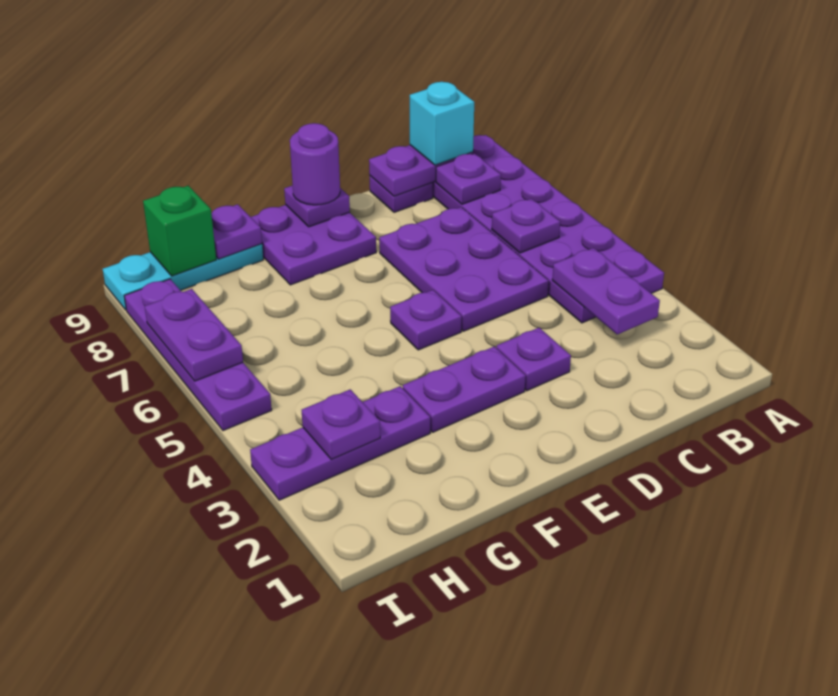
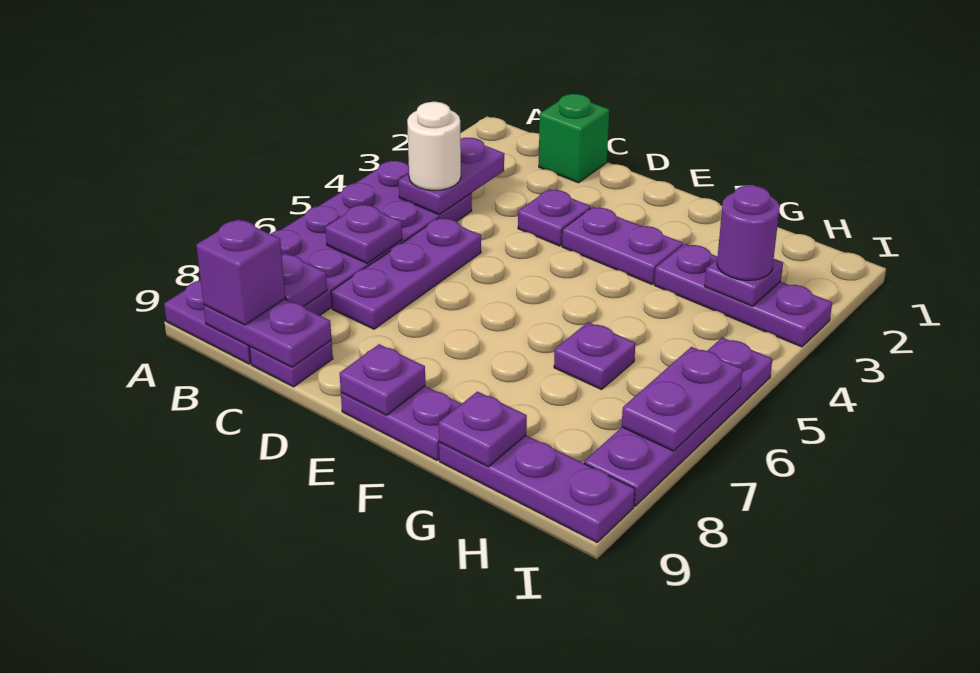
none -> white round brick B4 level 3
cyan brick B9 level 3 -> purple brick B9 level 3
purple plate C5:D7 level 1 -> purple plate C5:C7 level 1
purple plate E5 level 1 -> purple plate G6 level 1
purple plate E8:F9 level 1 -> purple plate E9:F9 level 1
purple round brick E9 level 3 -> purple round brick H3 level 3
cyan plate G9:I9 level 1 -> purple plate G9:I9 level 1
green brick H9 level 2 -> green brick C1 level 1

